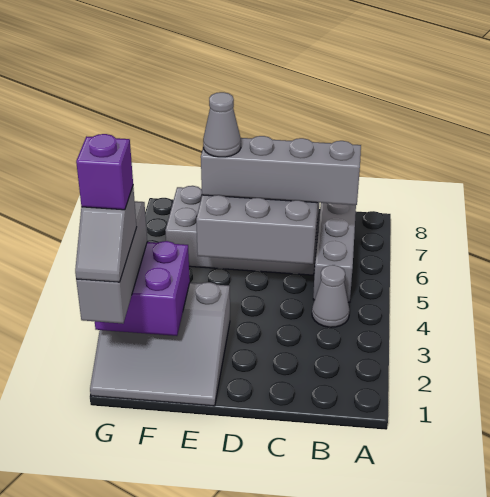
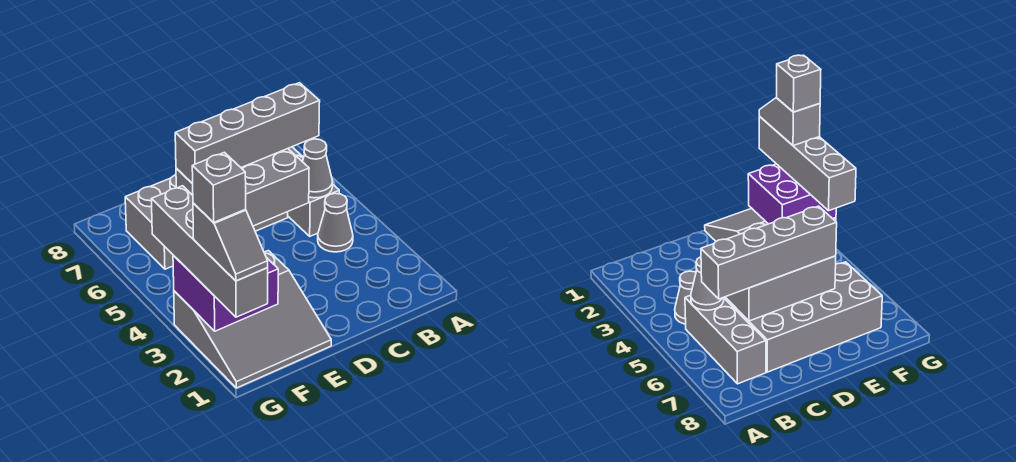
grey cone E6 level 4 -> grey cone B5 level 2
grey brick G1:G3 level 3 -> grey brick G1:G4 level 3
purple brick G2 level 5 -> grey brick G2 level 5

